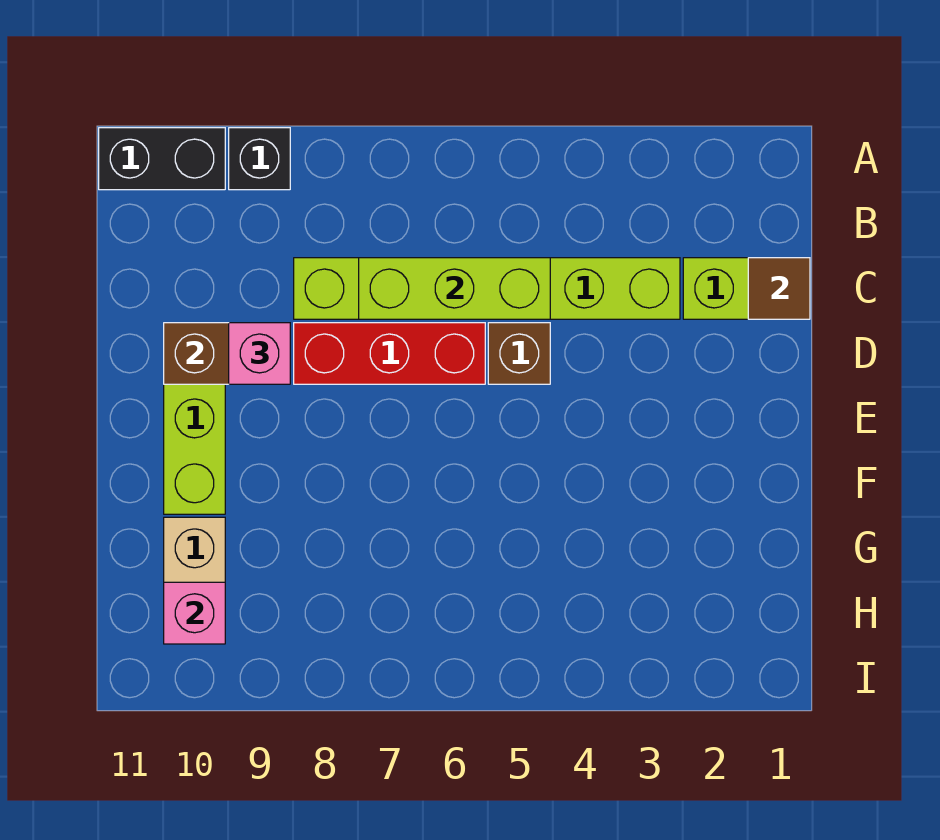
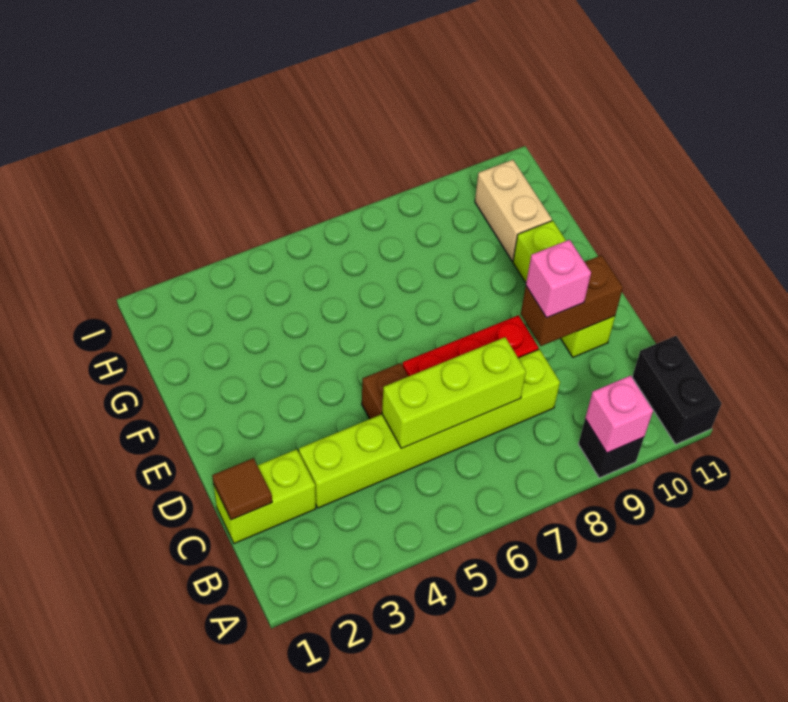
black brick A10:A11 level 1 -> black brick A11:B11 level 1
pink brick H10 level 2 -> pink brick A9 level 2

